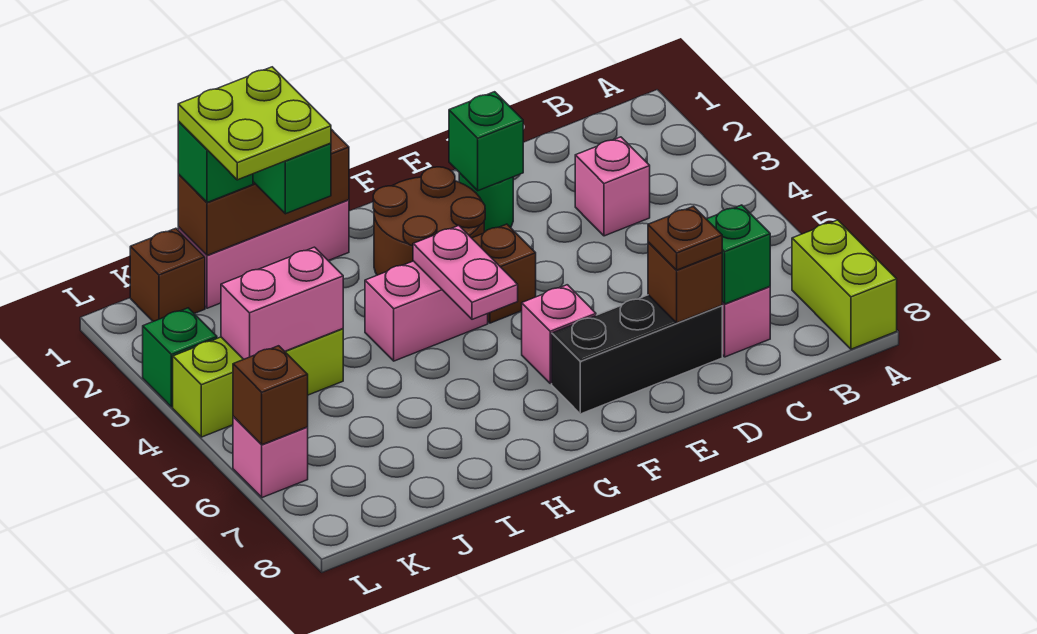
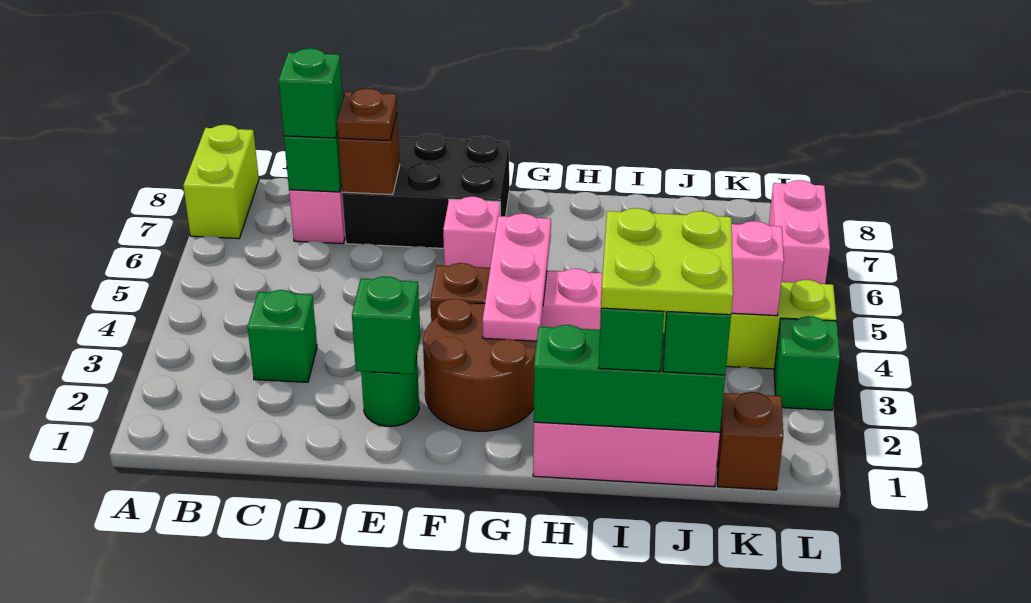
pink brick C3 level 1 -> green brick C3 level 1
none -> green brick C7 level 3
black brick D7:F7 level 1 -> black brick D7:F8 level 1
pink plate G4:G5 level 2 -> pink plate G3:G5 level 2
brown brick H1:J1 level 2 -> green brick H1:J1 level 2
pink brick L6 level 1 -> pink brick L6:L7 level 1
brown brick L6 level 2 -> none

